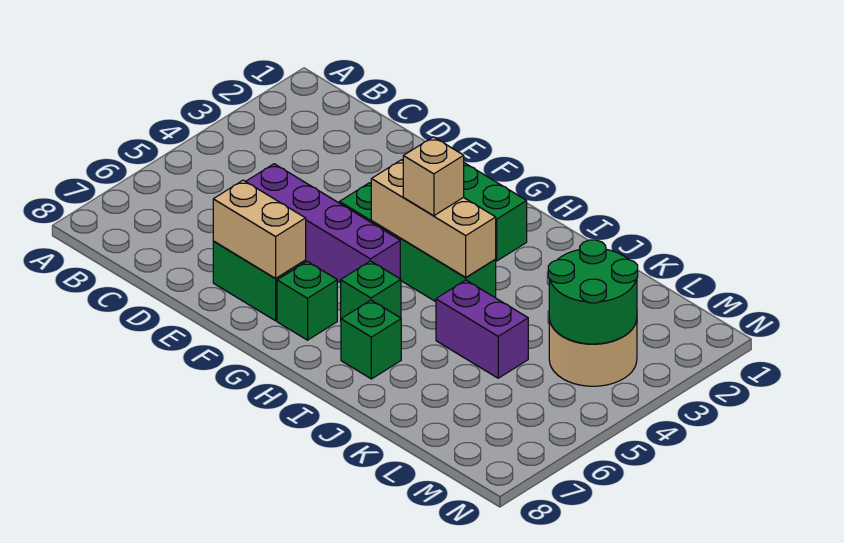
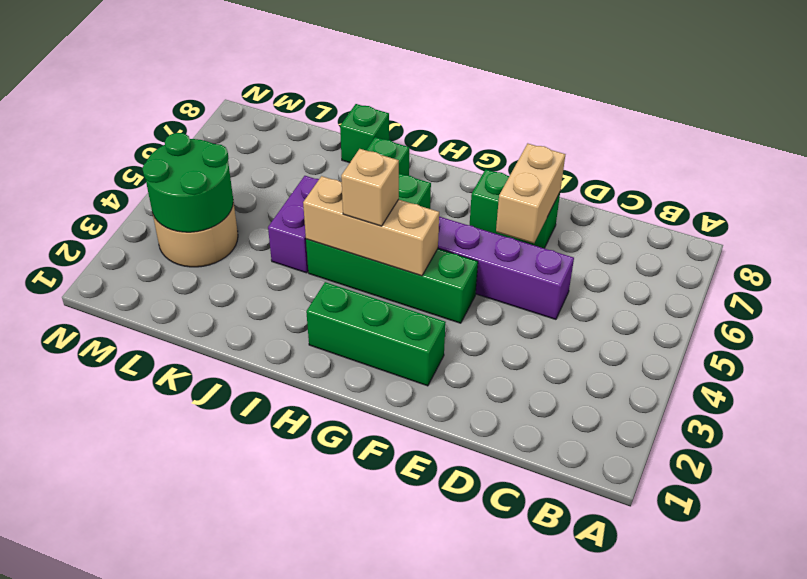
tan brick E7:F7 level 2 -> tan brick E6:E7 level 2
green brick G7 level 1 -> green brick J8 level 1
purple brick J5:K5 level 1 -> purple brick J4:J5 level 1

